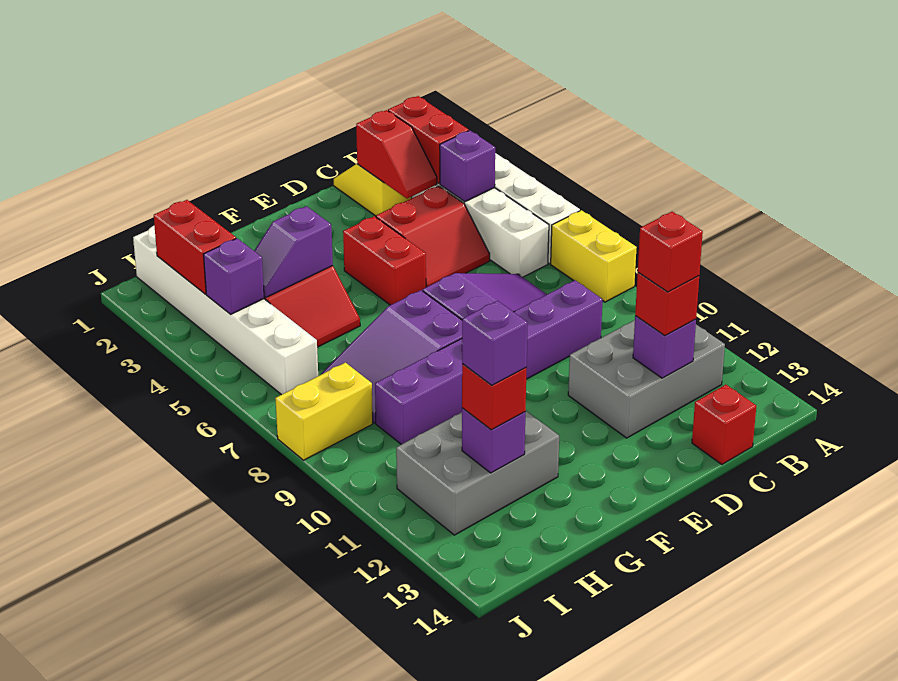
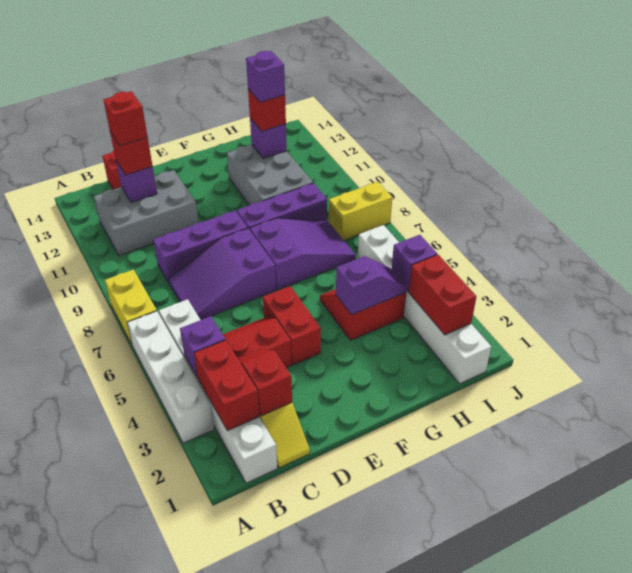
grey brick G11:I12 level 1 -> grey brick G10:H12 level 1

